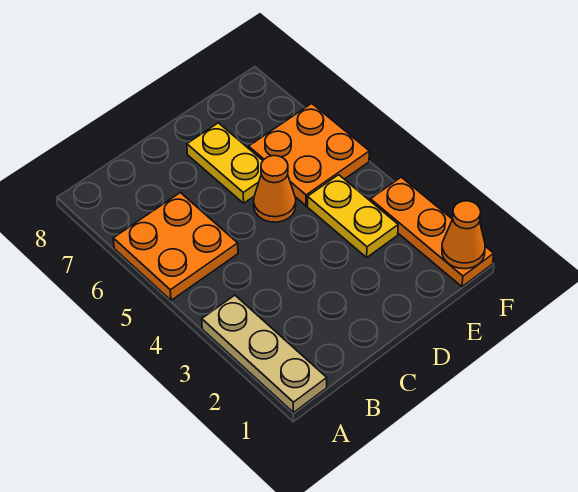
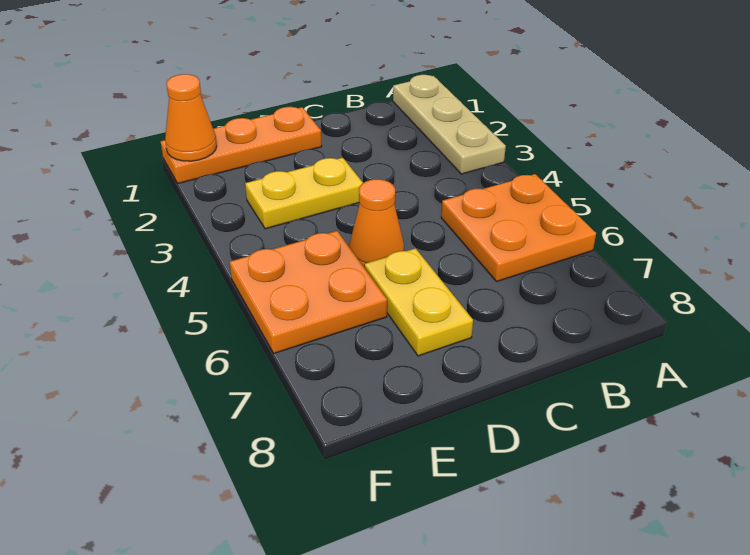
yellow plate E3:E4 level 1 -> yellow plate D3:E3 level 1
orange plate F1:F3 level 1 -> orange plate D1:F1 level 1

